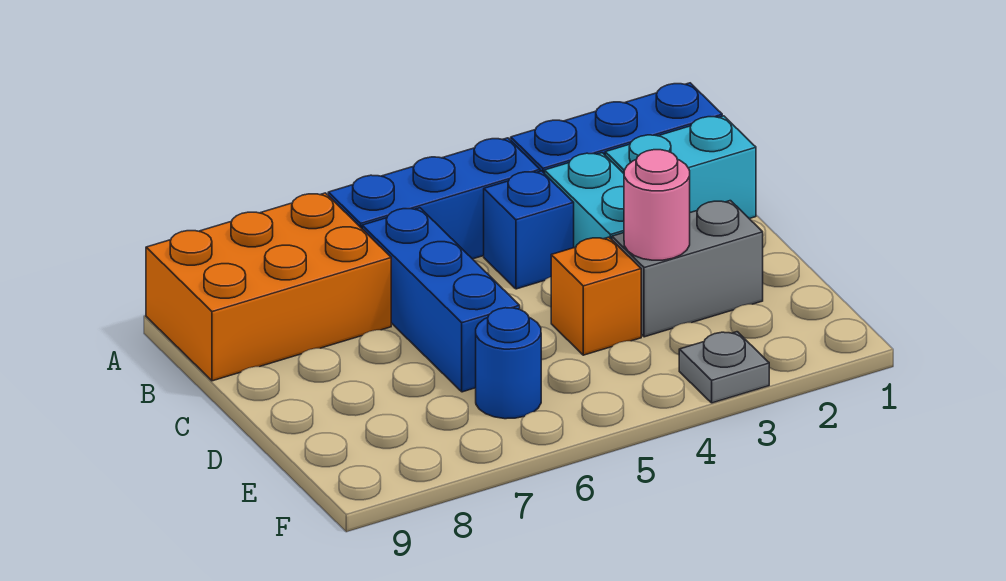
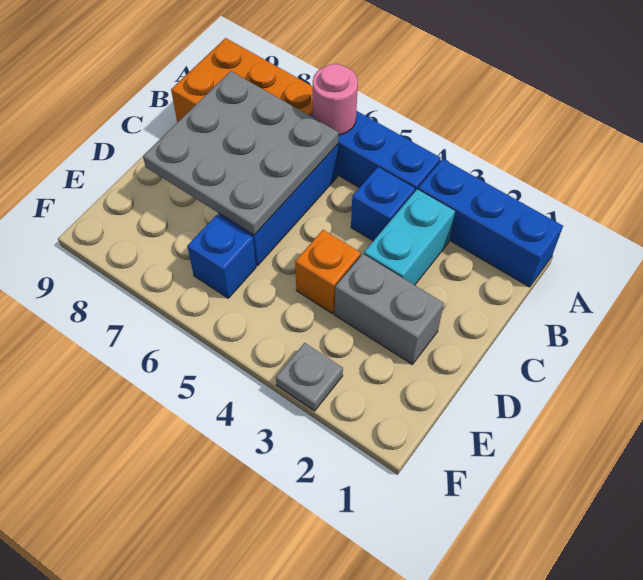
cyan brick B1:B2 level 1 -> none
none -> grey plate B6:D8 level 2
pink round brick D3 level 2 -> pink round brick A6 level 2
blue round brick E6 level 1 -> blue brick E6 level 1

